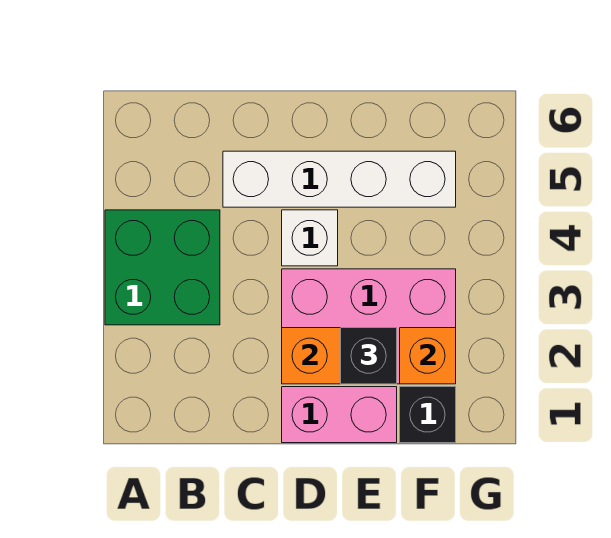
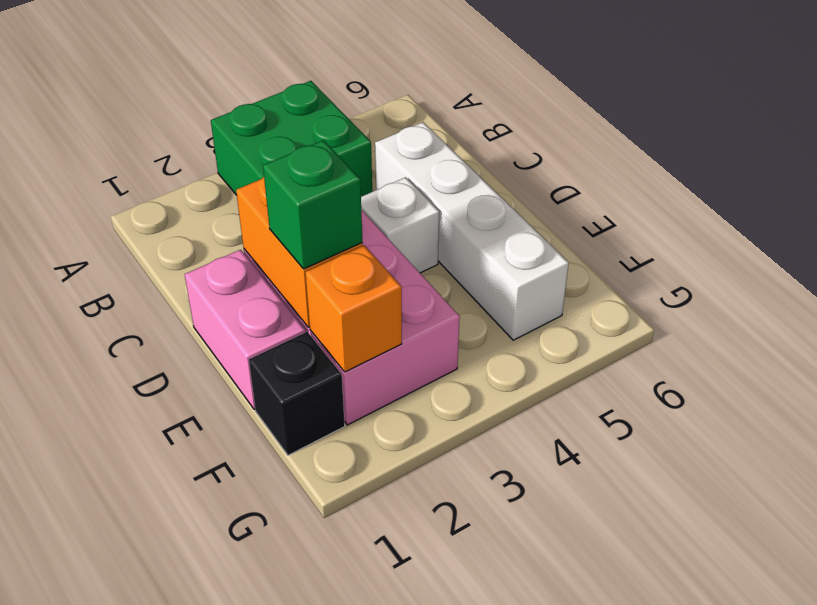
black brick E2 level 3 -> green brick E2 level 3

